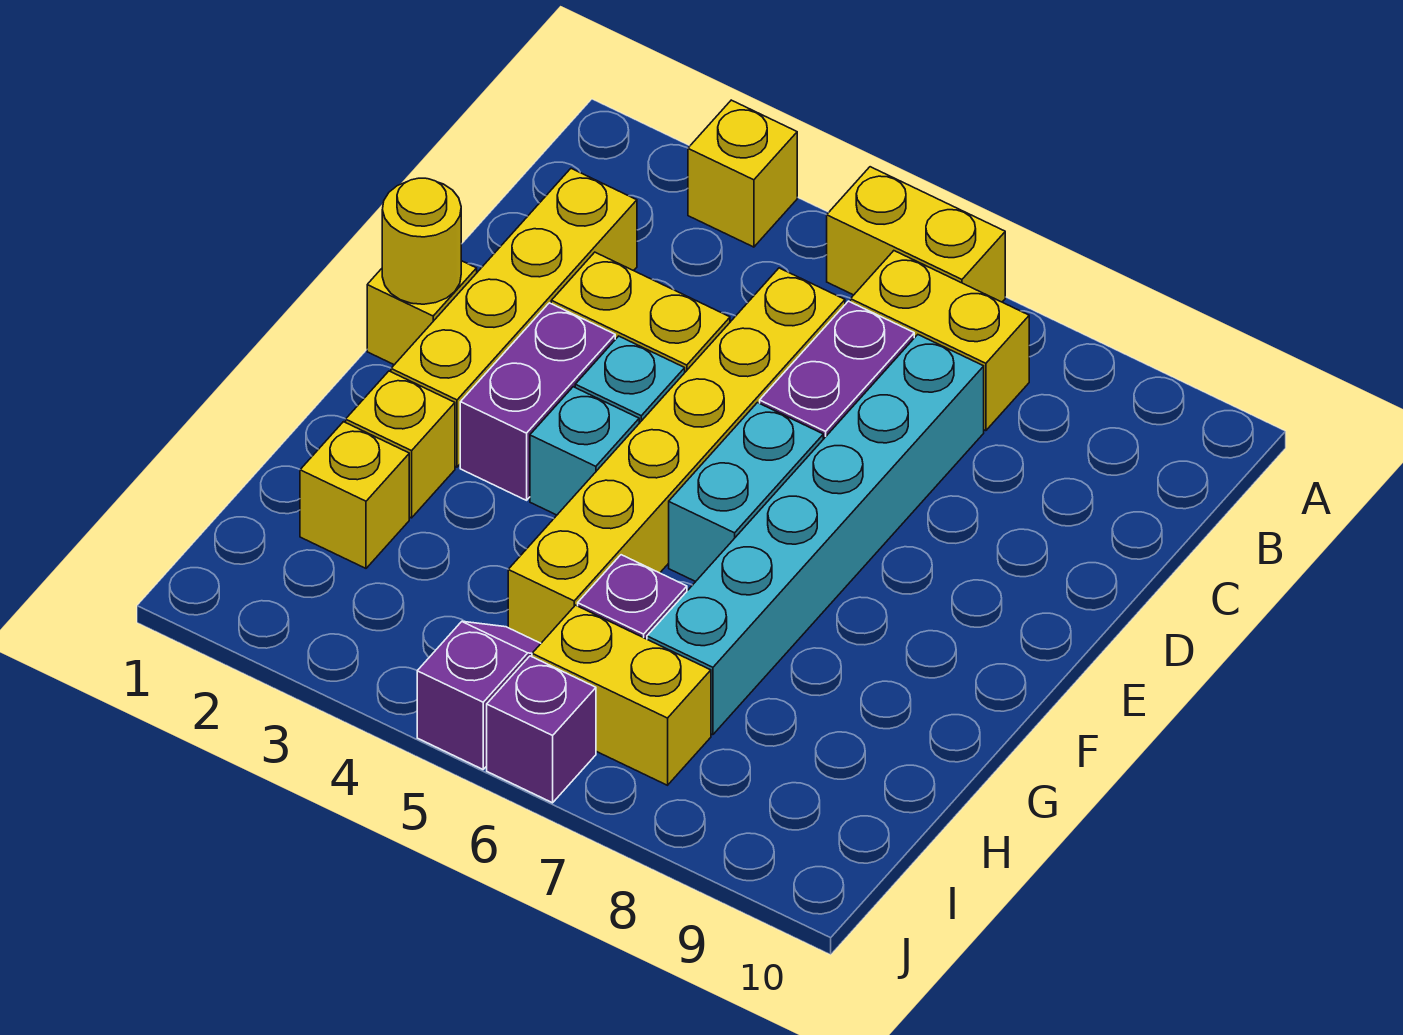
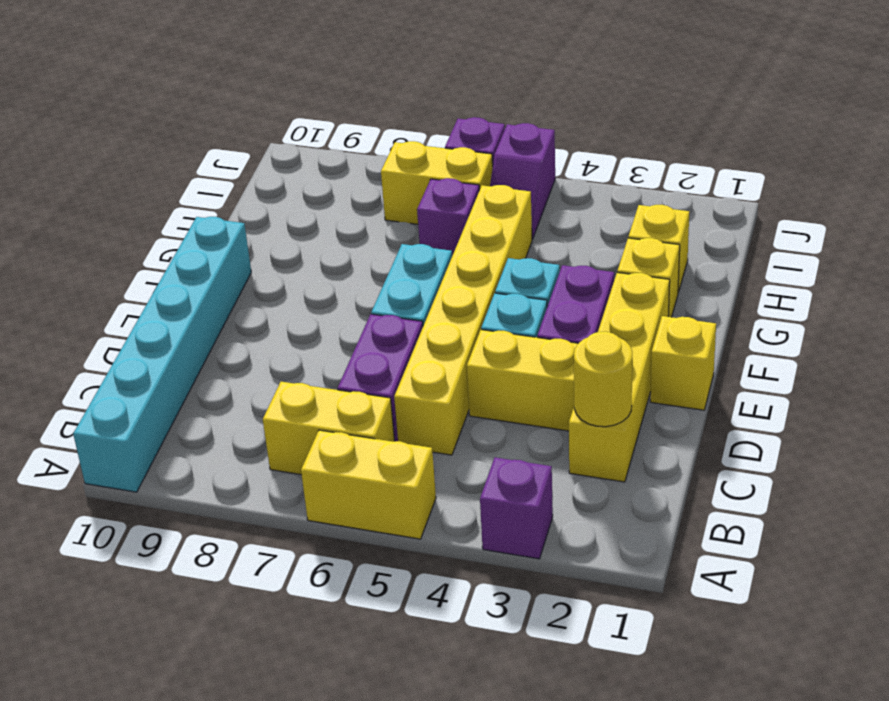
yellow brick A3 level 1 -> purple brick A3 level 1
cyan brick C7:H7 level 1 -> cyan brick A10:F10 level 1
yellow round brick E1 level 2 -> yellow round brick C2 level 2

